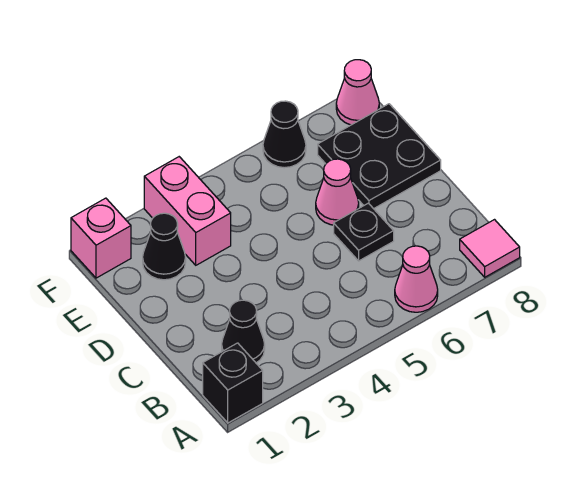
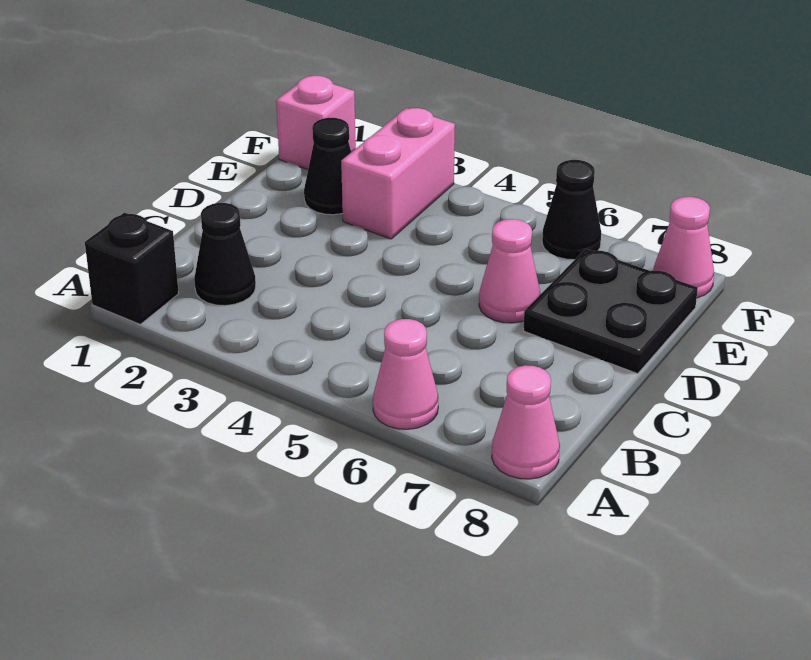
pink tile A8 level 1 -> pink cone A8 level 1
black plate C6 level 1 -> none

